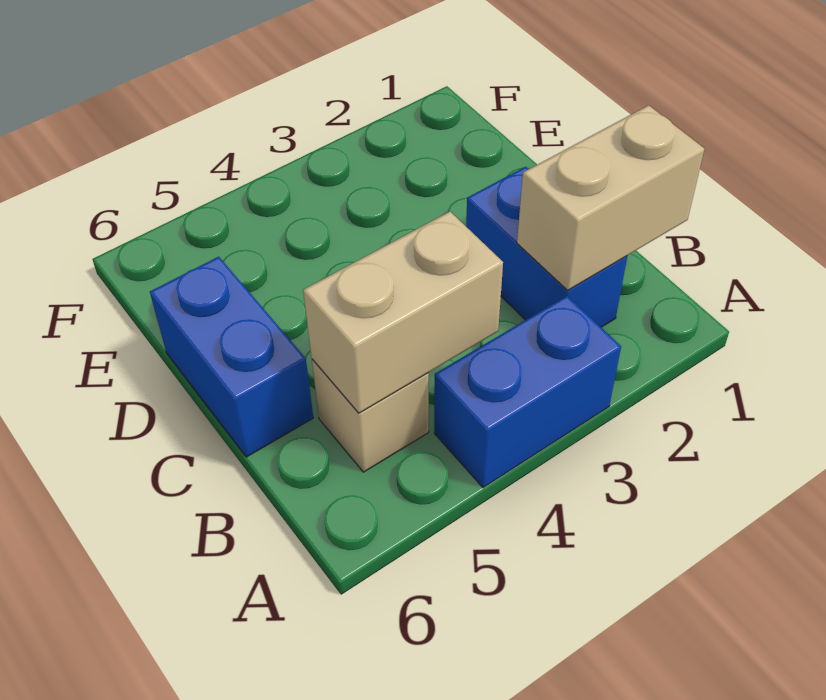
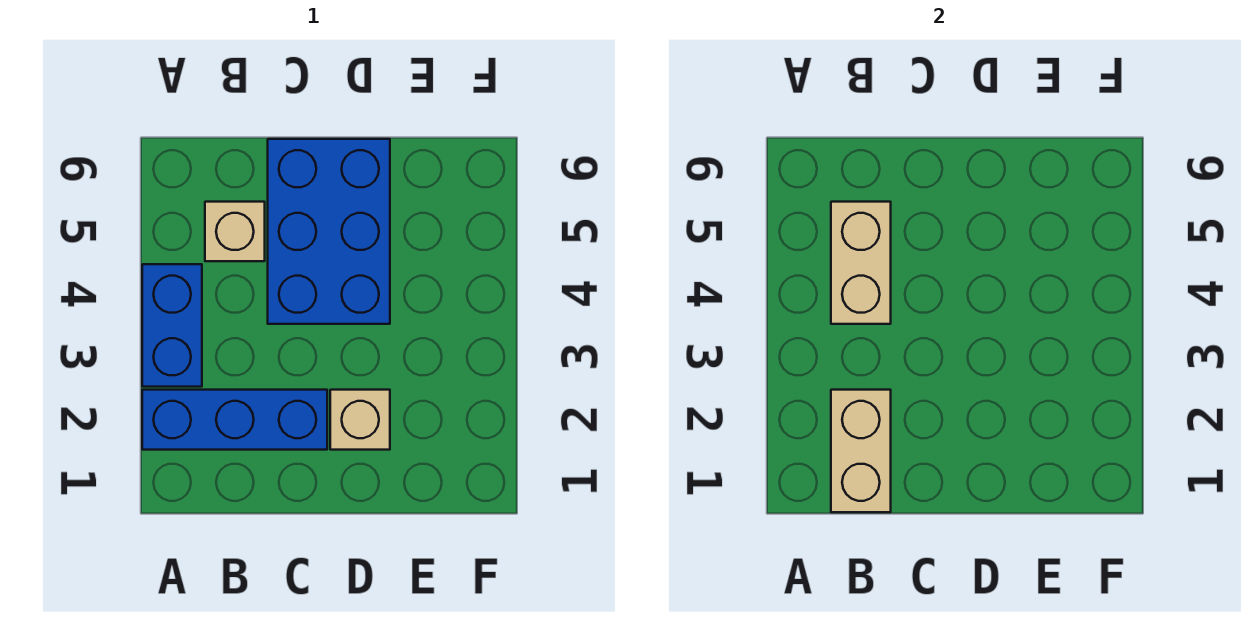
blue brick B2:C2 level 1 -> blue brick A2:C2 level 1
blue brick C6:D6 level 1 -> blue brick C4:D6 level 1
none -> tan brick D2 level 1

